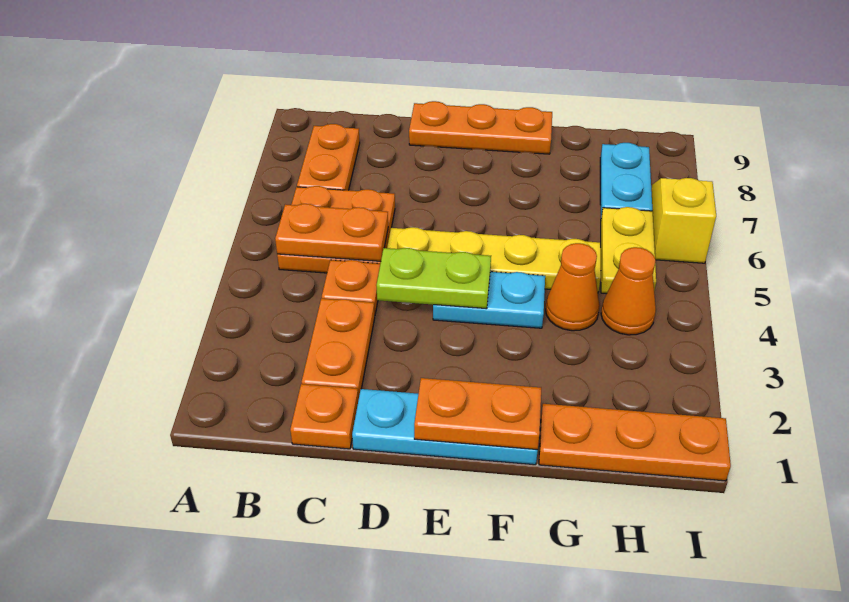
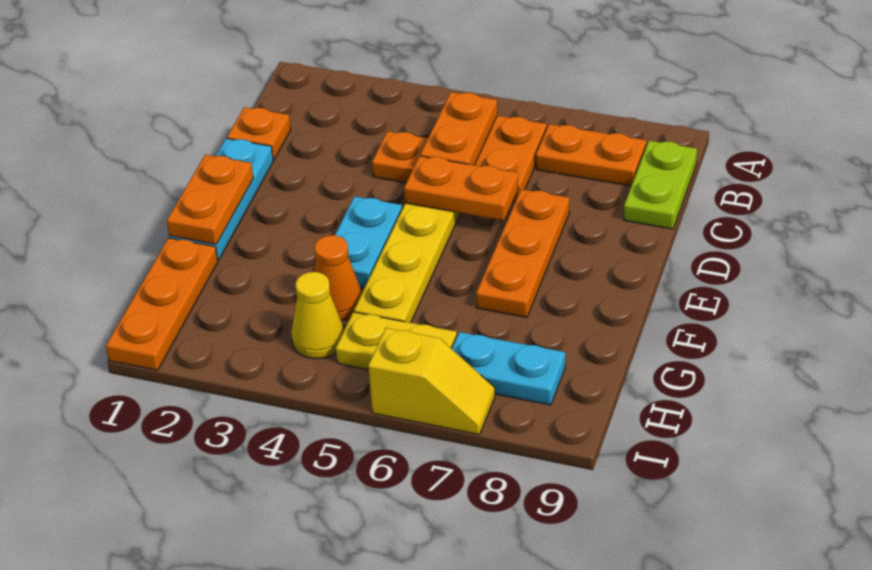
orange plate C2:C3 level 1 -> orange plate D5:D6 level 2
lime plate D4:E4 level 2 -> lime plate B9:C9 level 1
orange plate D9:F9 level 1 -> orange plate D7:F7 level 1
orange cone H4 level 1 -> yellow cone H4 level 1

